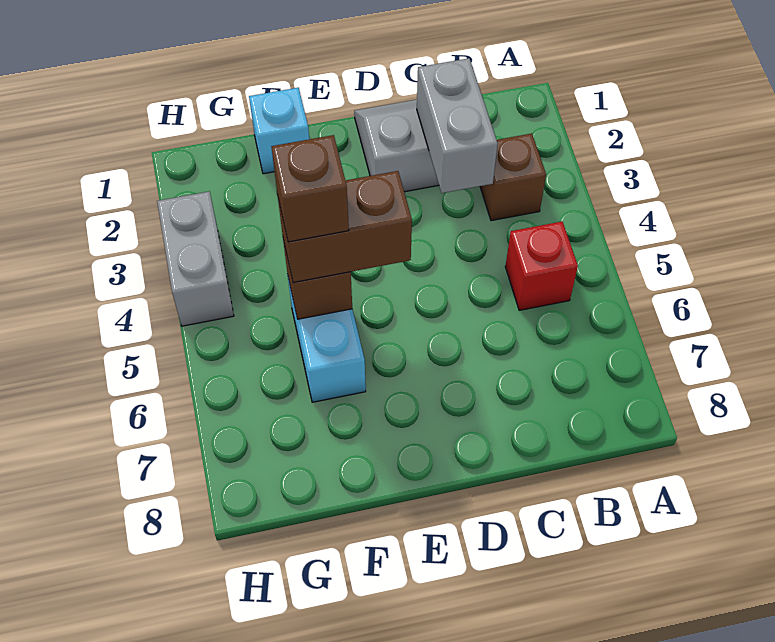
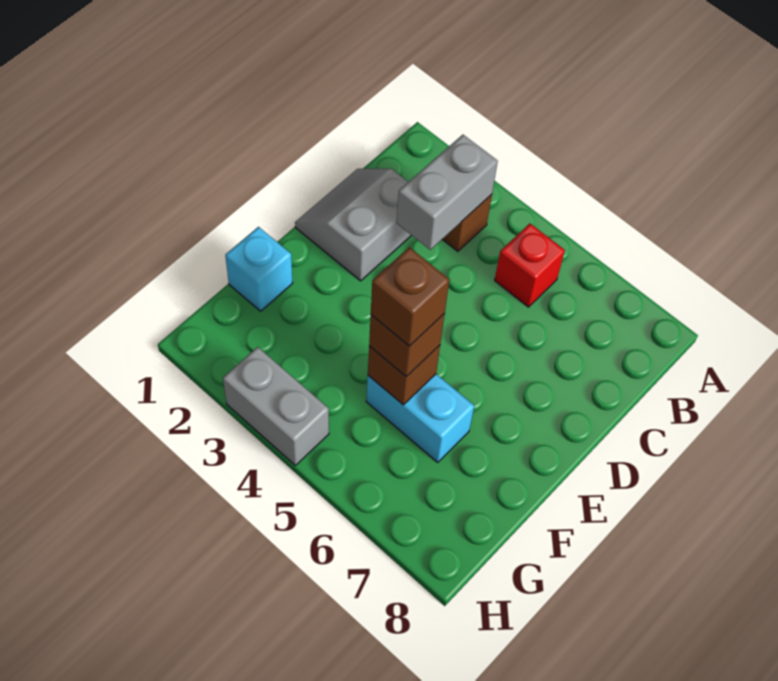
grey brick C2:C3 level 2 -> grey brick B3:C3 level 2
brown brick E5:F5 level 3 -> brown brick F5 level 3

